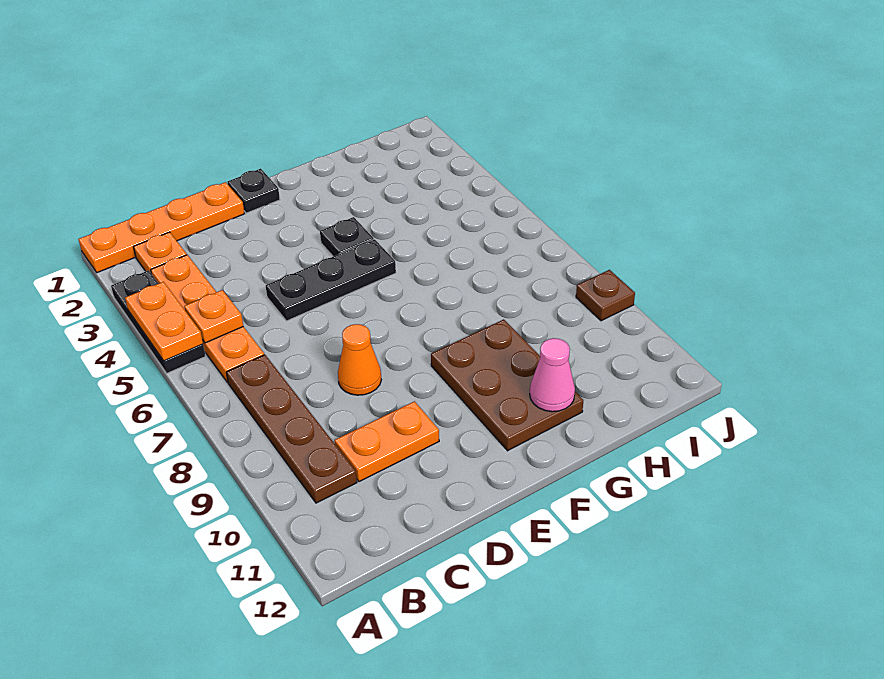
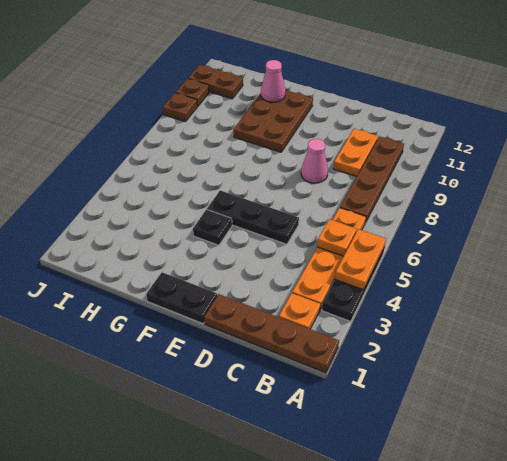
orange plate A1:D1 level 1 -> brown plate A1:D1 level 1
orange plate C10:D10 level 1 -> orange plate C9:C10 level 1
orange cone D8 level 1 -> pink cone D8 level 1
black plate E1 level 1 -> black plate E1:F1 level 1
none -> brown plate I11:J11 level 1
none -> brown plate J10 level 1

